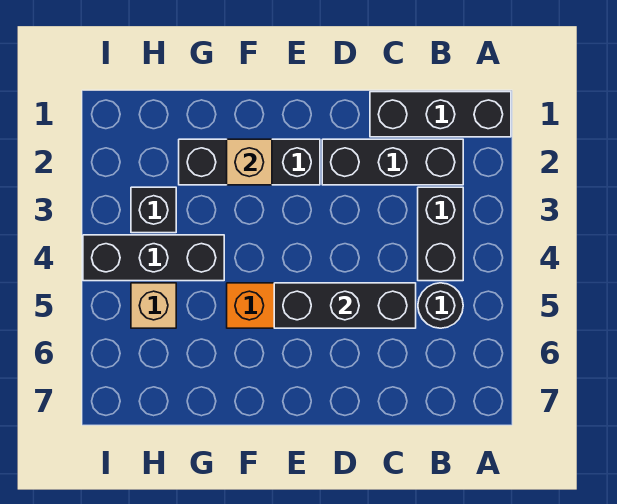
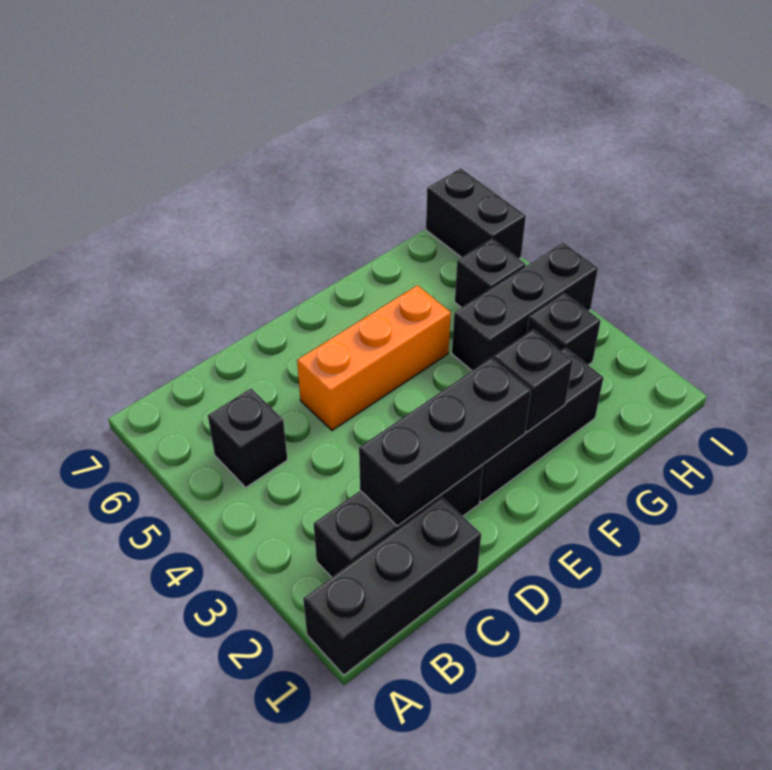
black brick B3:B4 level 1 -> black brick I6:I7 level 1
black round brick B5 level 1 -> black brick B5 level 1
black brick C5:E5 level 2 -> black brick C2:E2 level 2
tan brick F2 level 2 -> black brick F2 level 2
tan brick H5 level 1 -> black brick H5 level 1

